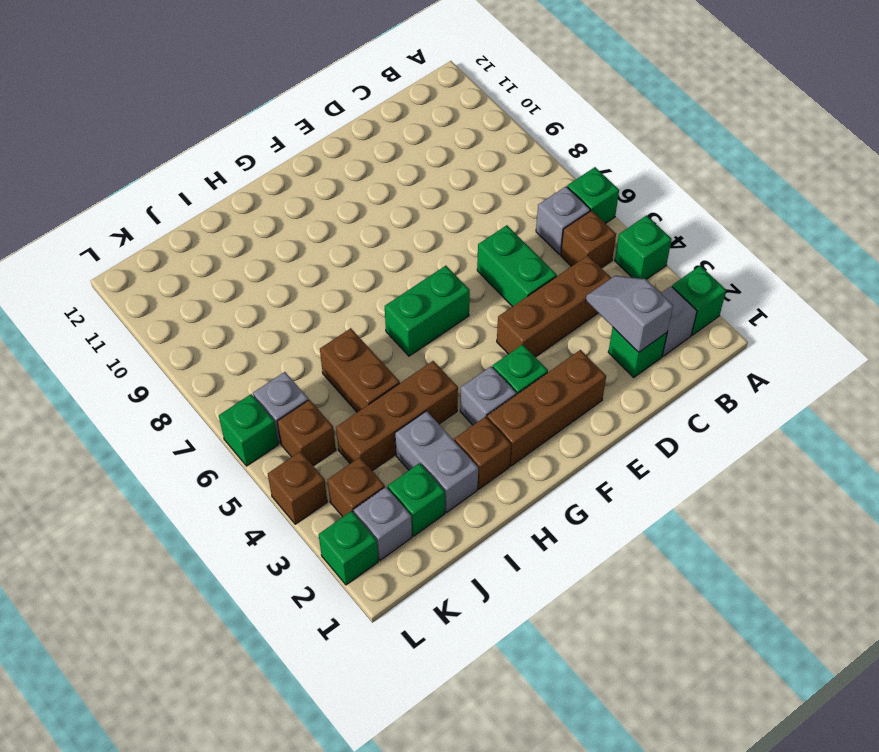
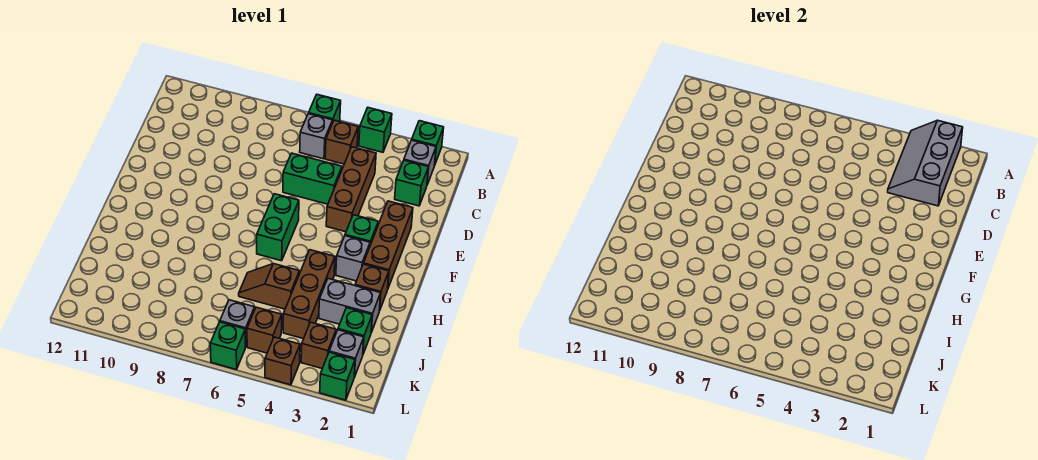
grey slope C2:C3 level 2 top 2 -> grey slope A2:C3 level 2 top 2
brown brick I5:I6 level 1 -> brown slope I5:I6 level 1 top 5

